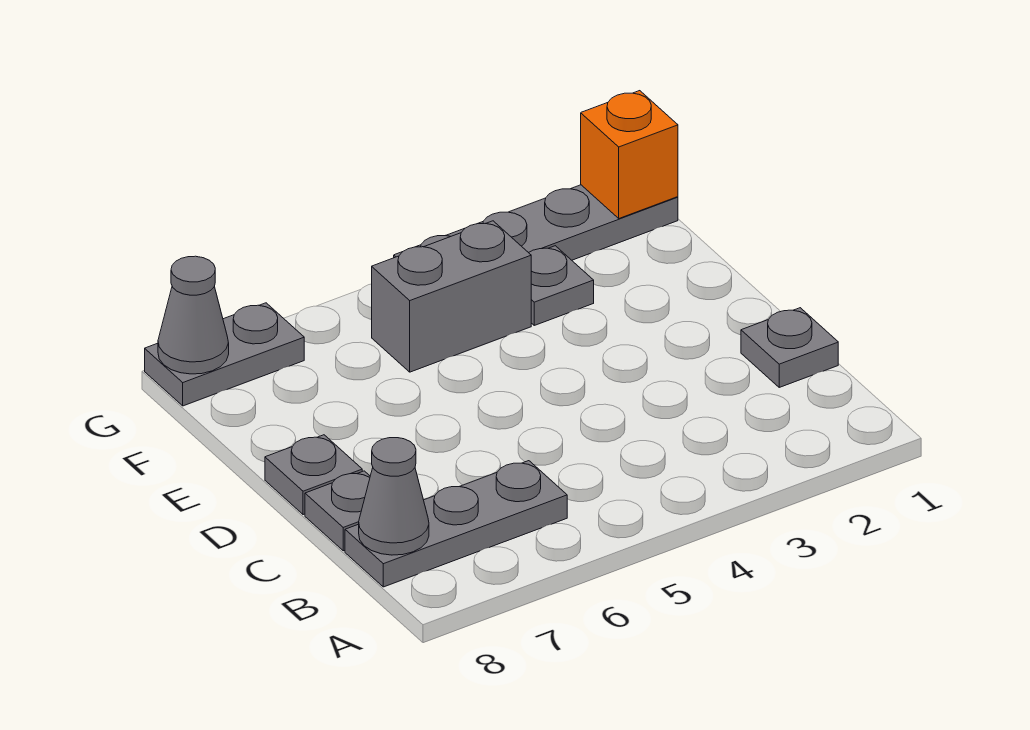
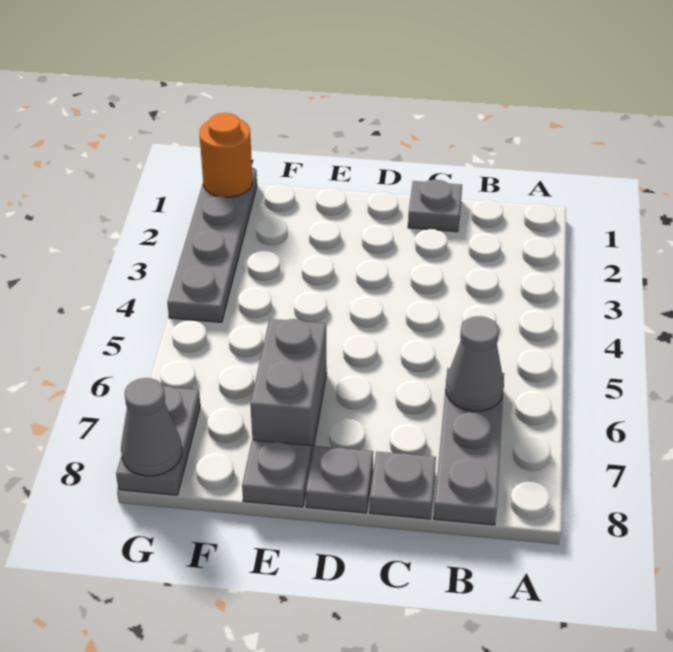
grey cone B8 level 2 -> grey cone B6 level 2
grey plate F3 level 1 -> grey plate E8 level 1
grey brick F4:F5 level 1 -> grey brick E6:E7 level 1
orange brick G1 level 2 -> orange round brick G1 level 2

